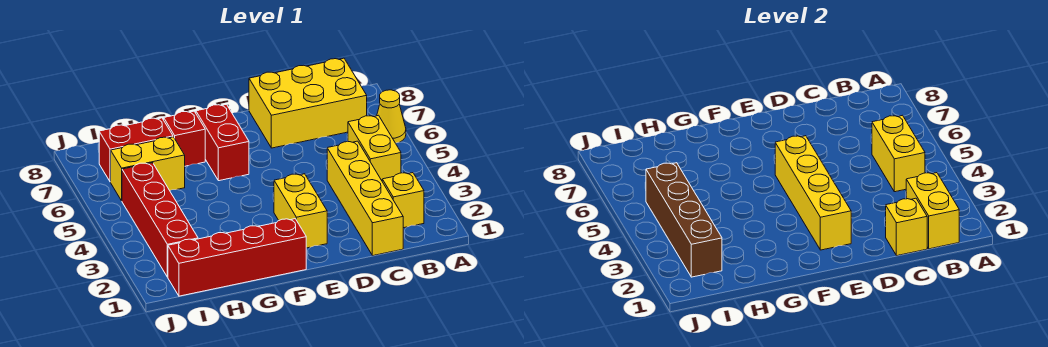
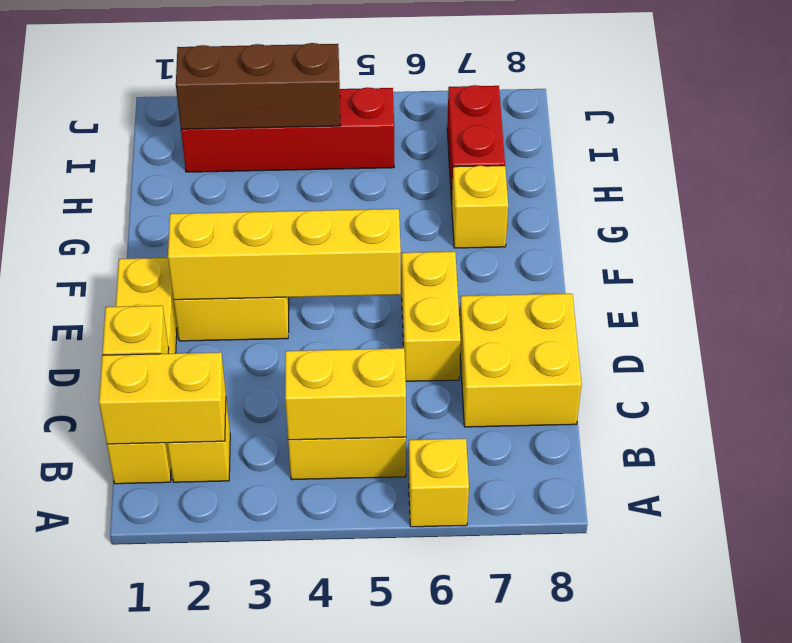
yellow cone A6 level 1 -> yellow brick A6 level 1
yellow brick B7:D8 level 1 -> yellow brick C7:D8 level 1
yellow brick C1:C4 level 1 -> yellow brick B1:E1 level 1
red brick F1:I1 level 1 -> none
red brick F6:F7 level 1 -> none
red brick G7 level 1 -> yellow brick G7 level 1
yellow brick H6:I6 level 1 -> yellow brick D6:E6 level 1
brown brick I2:I5 level 2 -> brown brick I2:I4 level 2

